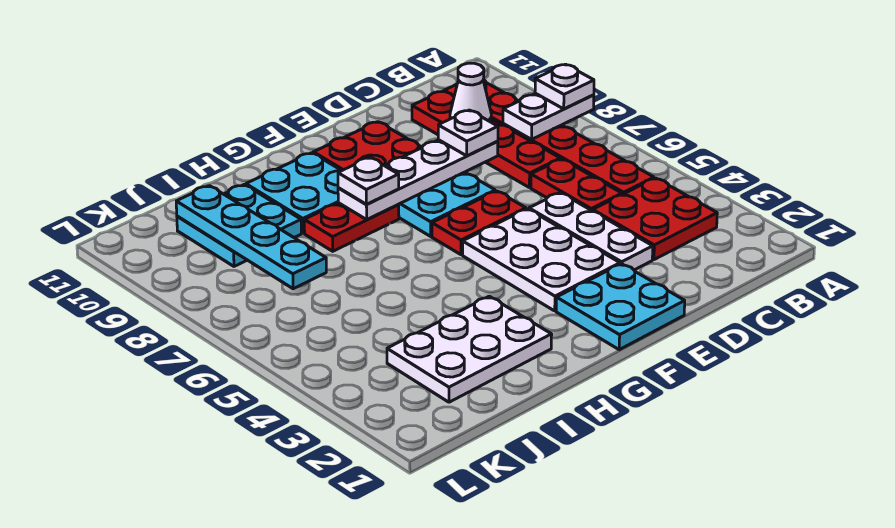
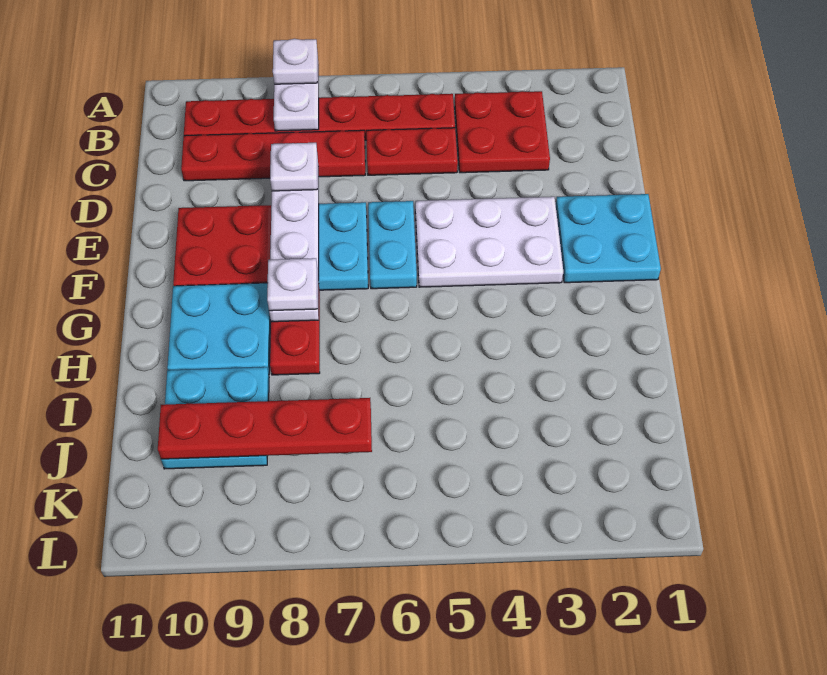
white cone C9 level 2 -> none
white plate D3:D5 level 1 -> none
red plate E6:F6 level 1 -> cyan plate E6:F6 level 1
white plate H2:J3 level 1 -> none
cyan plate J7:J10 level 2 -> red plate J7:J10 level 2

